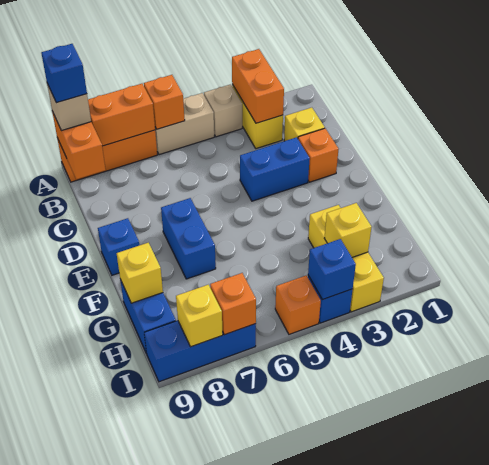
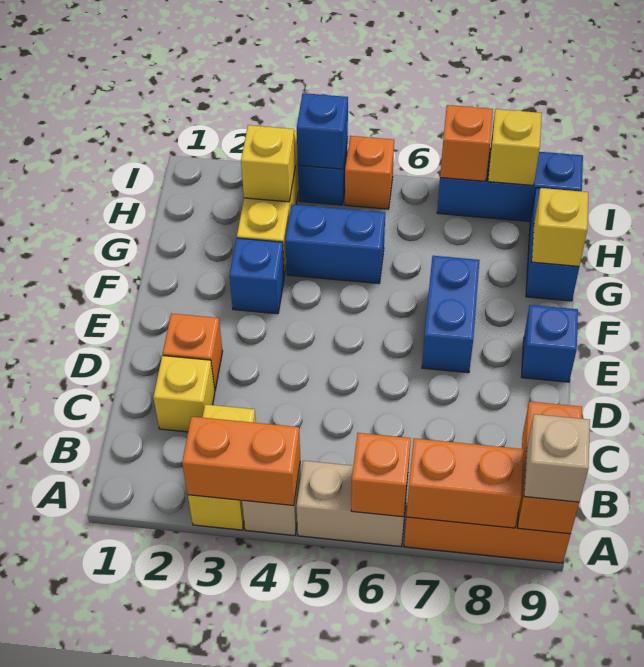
orange brick A3:B3 level 2 -> orange brick A3:A4 level 2
blue brick A9 level 4 -> blue brick F3 level 1
blue brick D3:D4 level 1 -> blue brick G4:G5 level 1

